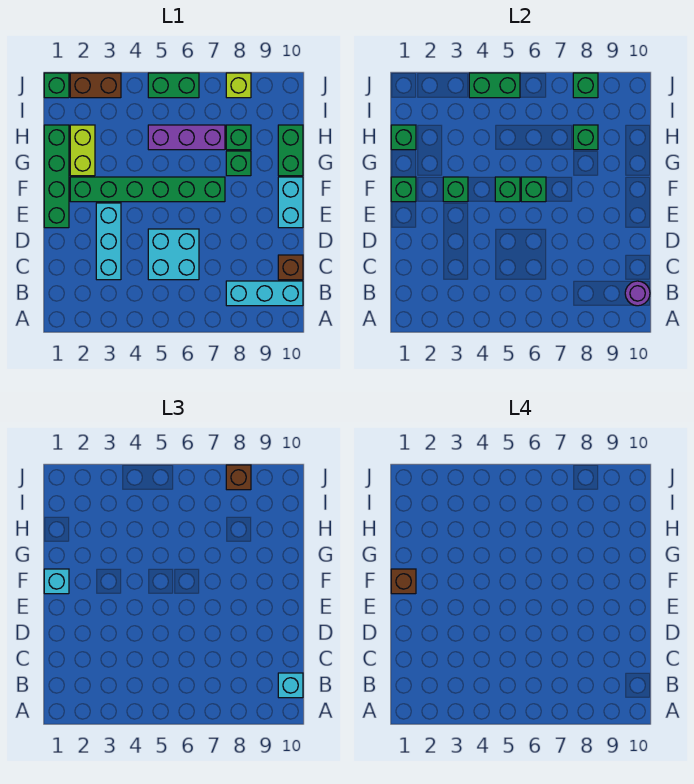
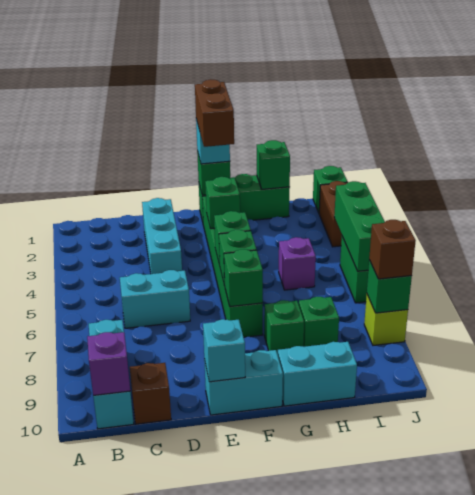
purple round brick B10 level 2 -> purple brick B10 level 2
cyan brick B10 level 3 -> cyan brick E10 level 2
cyan brick C3:E3 level 1 -> cyan brick D2:D4 level 1
cyan brick C5:D6 level 1 -> cyan brick C6:D6 level 1
green brick E1:H1 level 1 -> green brick F1:H1 level 1
brown brick F1 level 4 -> brown brick F1:F2 level 4
lime brick G2:H2 level 1 -> none
green brick G10:H10 level 1 -> cyan brick G10:H10 level 1
purple brick H5:H7 level 1 -> purple brick H5 level 1
green brick H8 level 2 -> green brick F7 level 2
green brick J4:J5 level 2 -> green brick J4:J6 level 2

